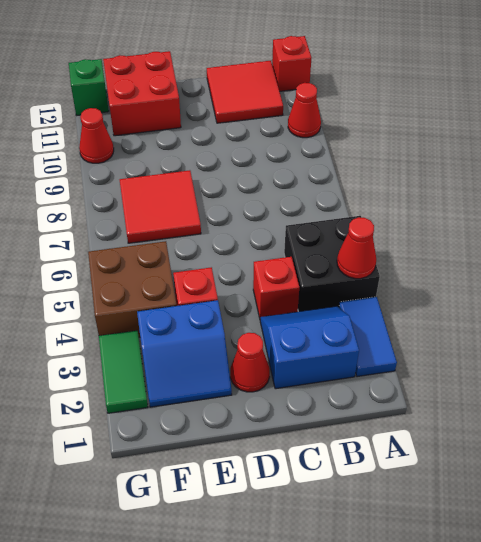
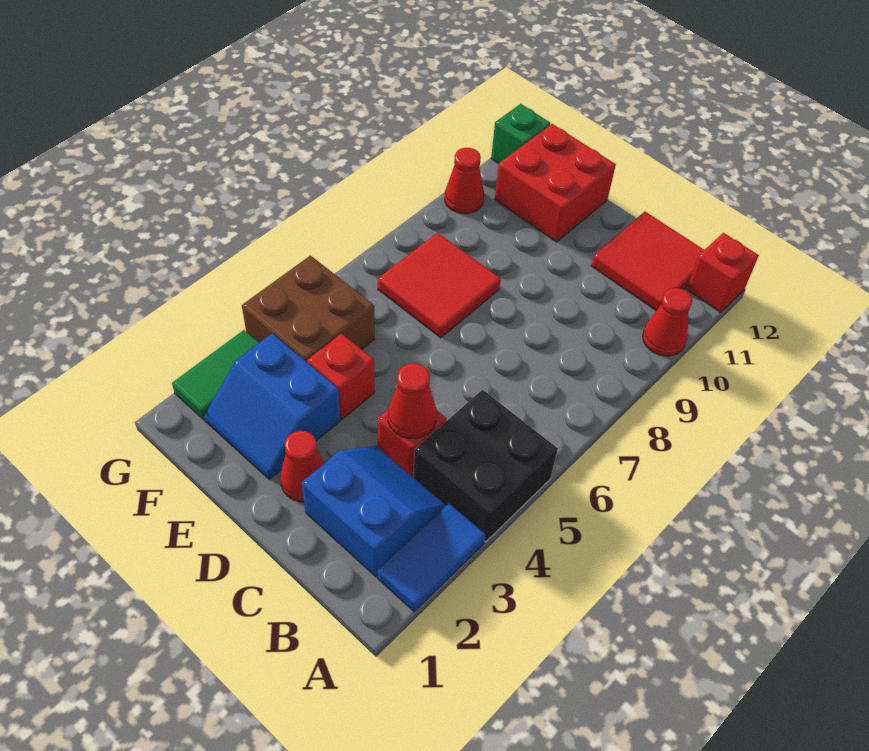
red cone A4 level 2 -> red cone C4 level 2

